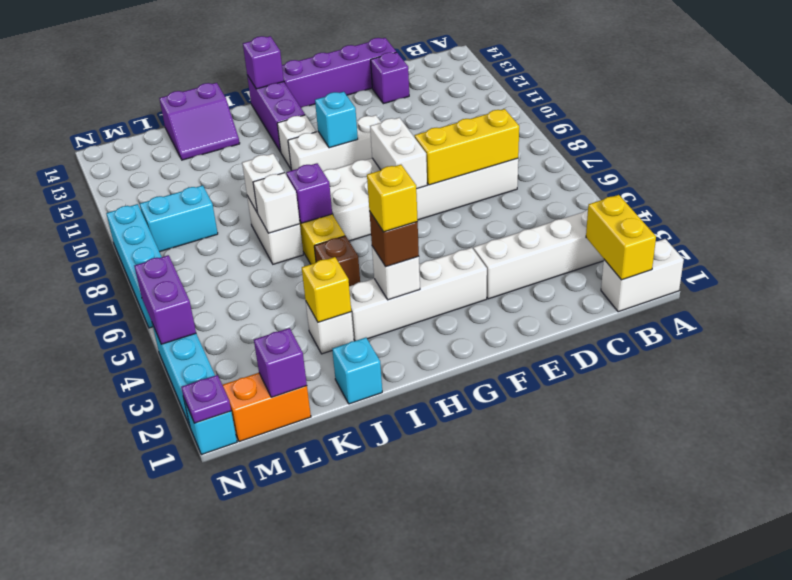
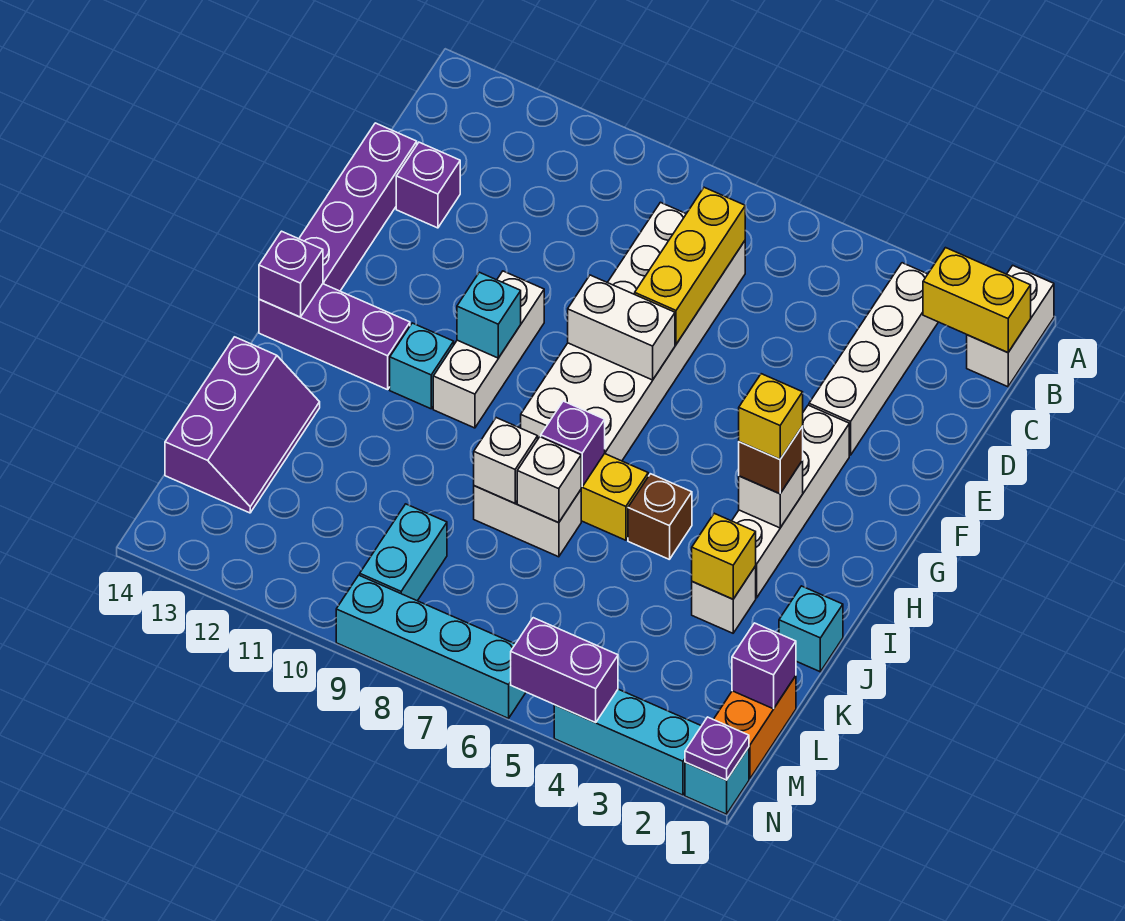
white brick H11 level 1 -> cyan brick H11 level 1
purple slope J13:K14 level 1 top 14 -> purple slope J13:L14 level 1 top 14

